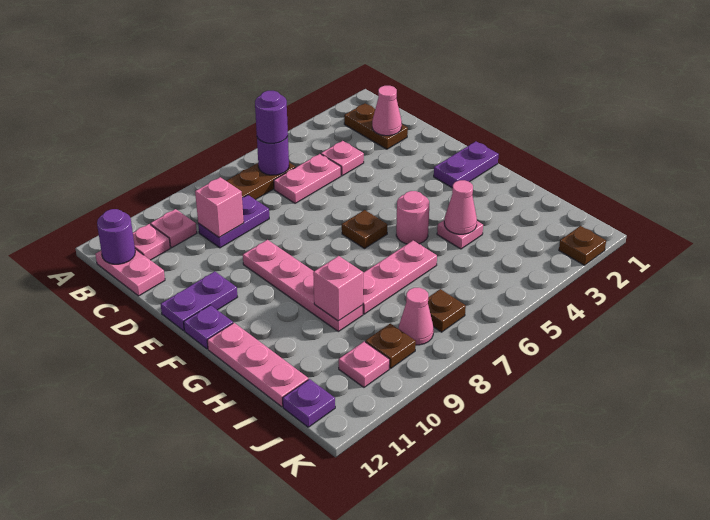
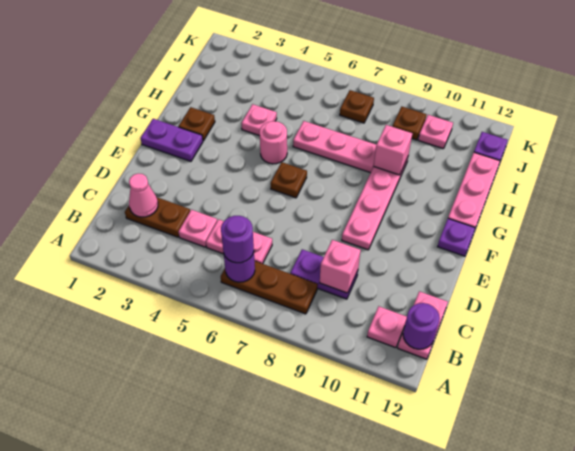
brown plate B2:C2 level 1 -> brown plate C2:C3 level 1
pink plate B10 level 1 -> none
purple plate E11:E12 level 1 -> none
pink cone H4 level 2 -> none
pink cone J8 level 1 -> none
brown plate K2 level 1 -> brown plate G2 level 1

